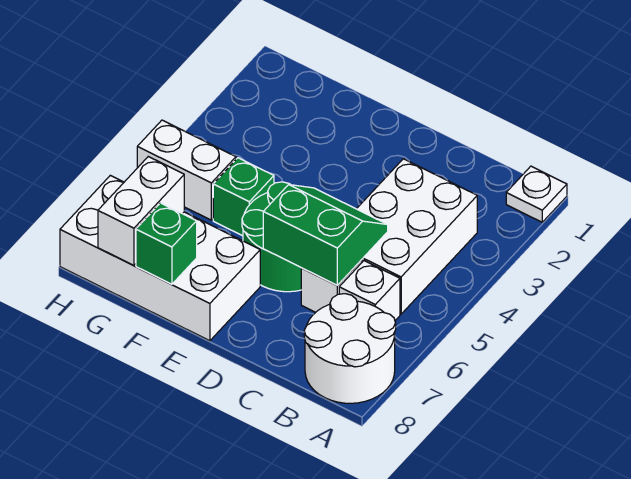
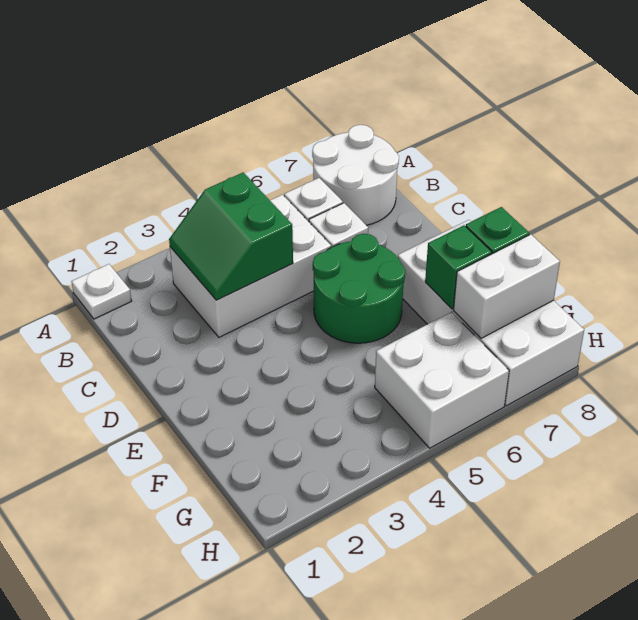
green slope C5:D6 level 2 top 6 -> green slope B3:C4 level 2 top 4
green brick F5 level 1 -> green brick F7 level 2
white brick G5:H5 level 1 -> white brick G5:H6 level 1

